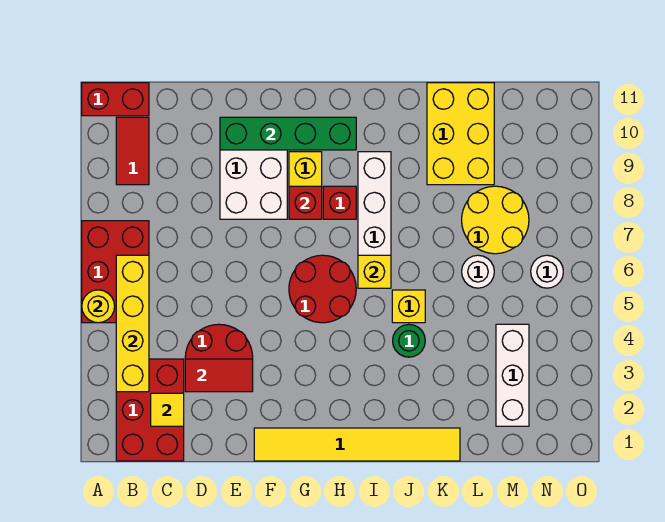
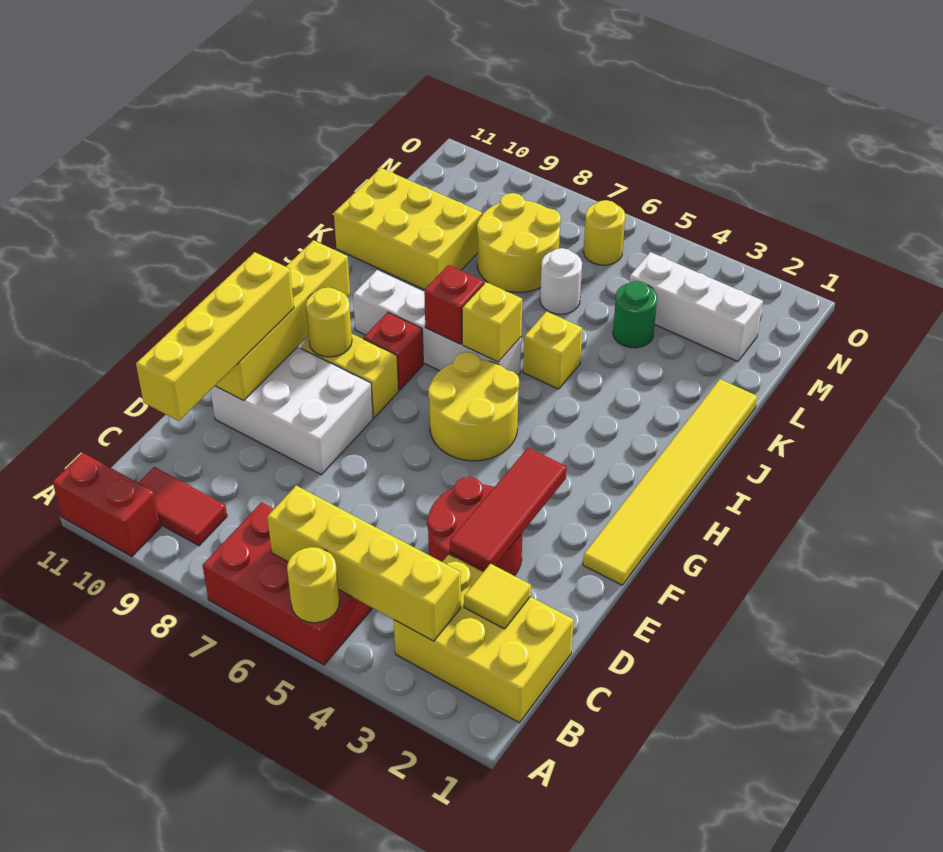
red brick A11:B11 level 1 -> red brick A10:A11 level 1
red brick B1:C3 level 1 -> yellow brick B1:C3 level 1
none -> yellow brick C10:F10 level 3
red tile D3:E3 level 2 -> red tile D3:F3 level 2
green brick E10:H10 level 2 -> yellow brick E10:H10 level 2
red round brick G5:H6 level 1 -> yellow round brick G5:H6 level 1
red brick G8 level 2 -> red brick I7 level 2
none -> yellow round brick G9 level 2
green round brick J4 level 1 -> green round brick L4 level 1
white round brick N6 level 1 -> yellow round brick N6 level 1

